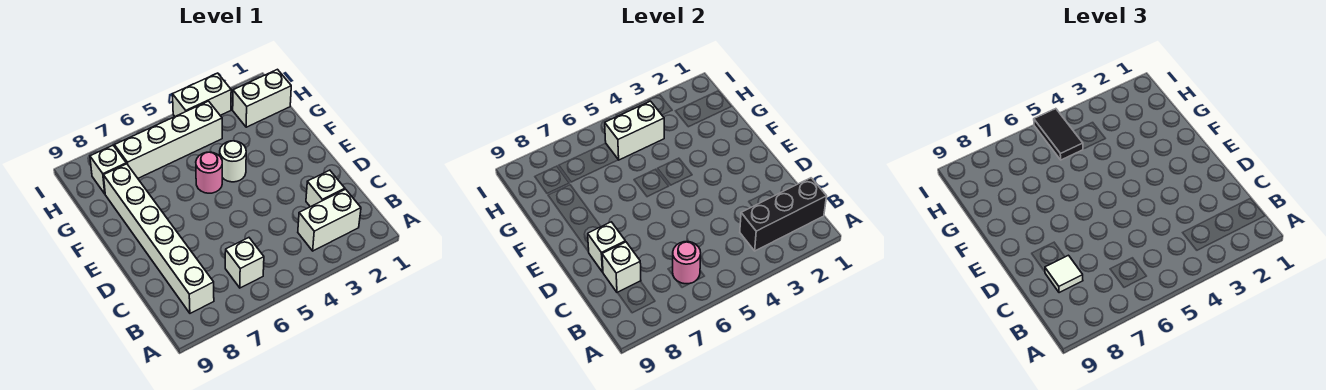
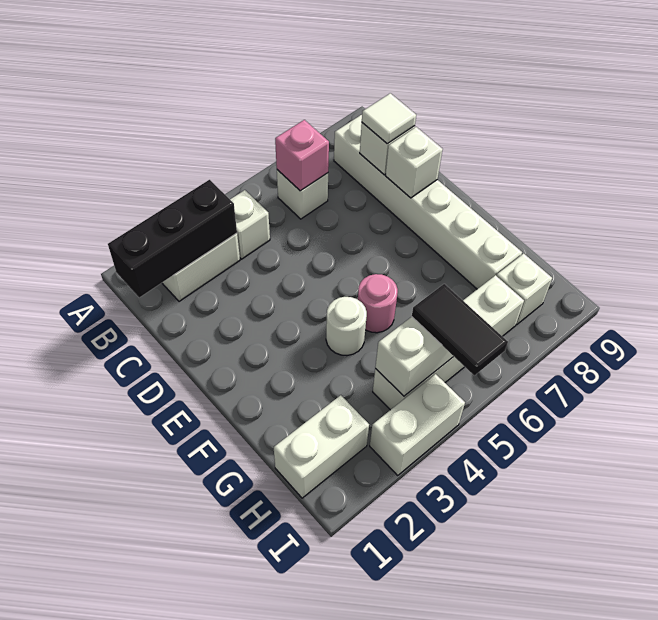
pink round brick B6 level 2 -> pink brick B6 level 2
white brick C2 level 1 -> white brick B4 level 1

